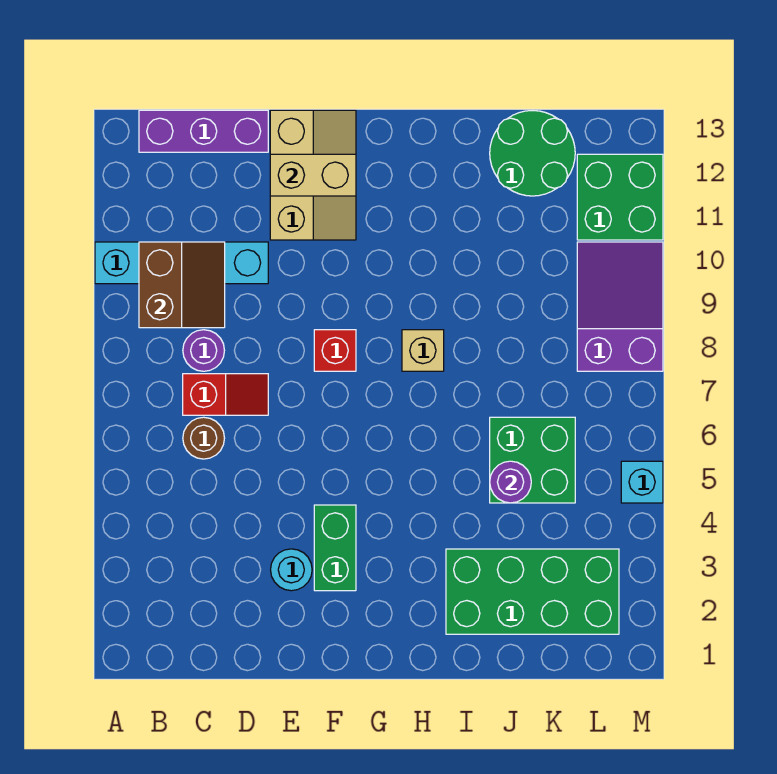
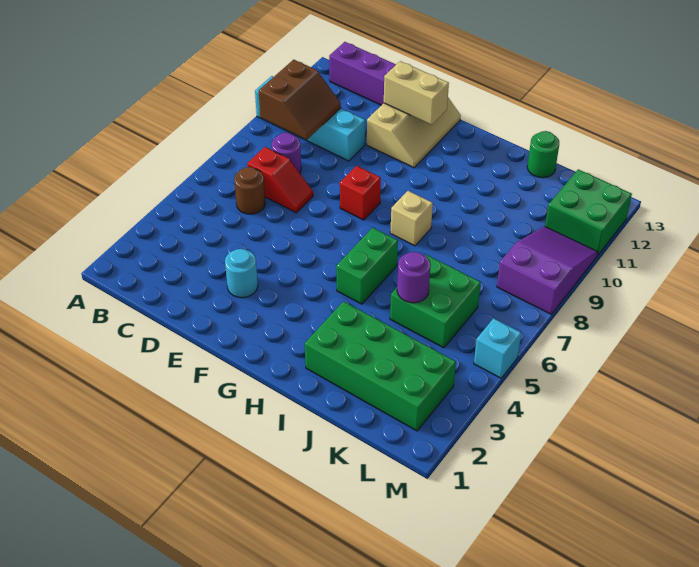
green brick F3:F4 level 1 -> green brick H5:H6 level 1
green round brick J12:K13 level 1 -> green round brick J13 level 1

